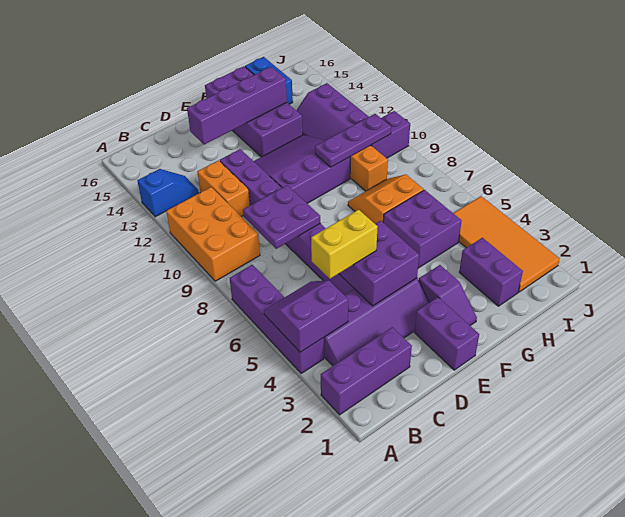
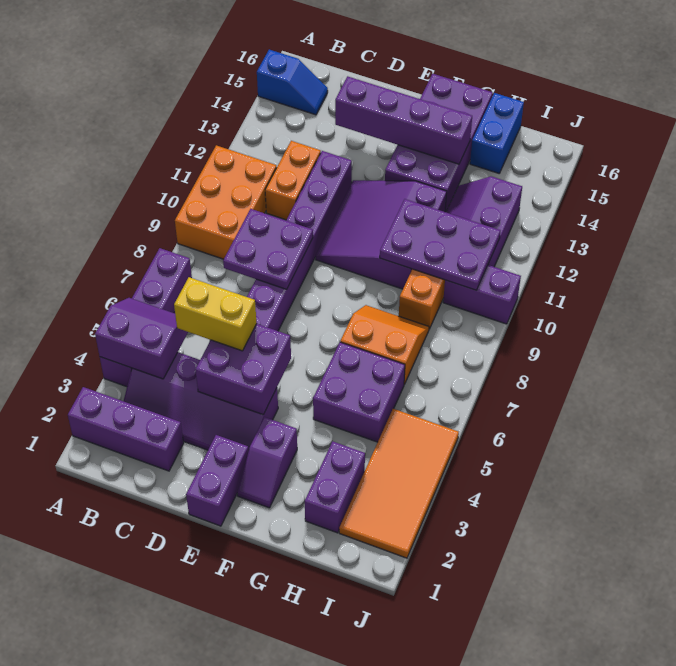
blue slope A13:B13 level 1 top A -> blue slope A15:B15 level 1 top A
purple slope E10:G12 level 1 top 10 -> purple slope E10:G12 level 1 top G
purple plate G10:I10 level 2 -> purple plate G10:I11 level 2

